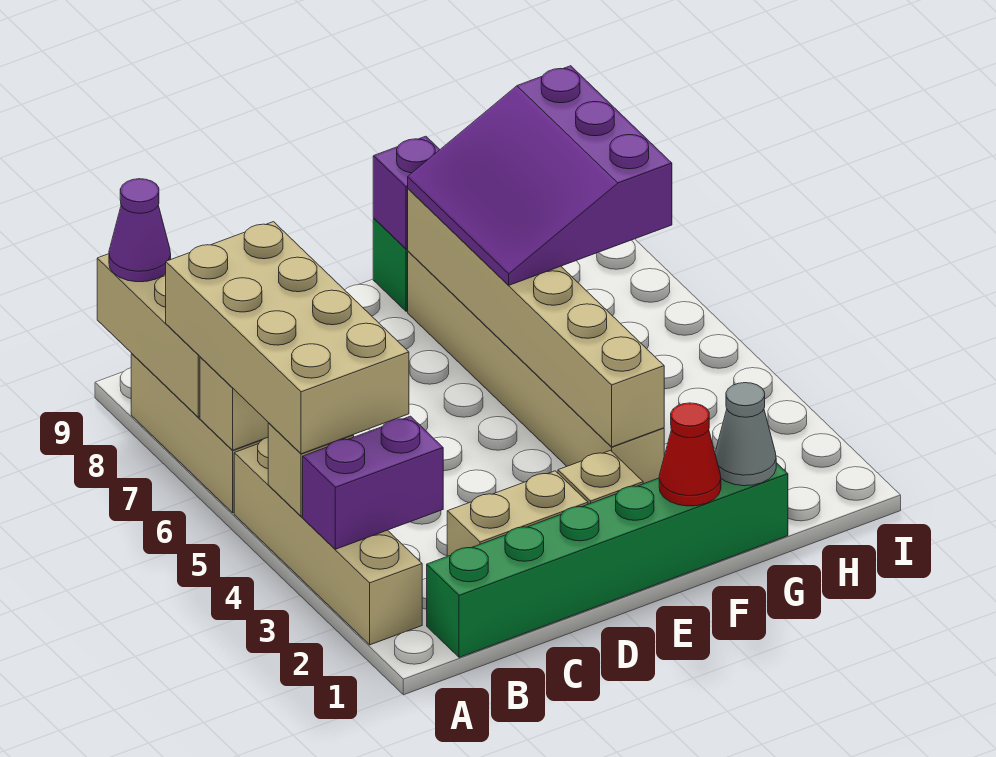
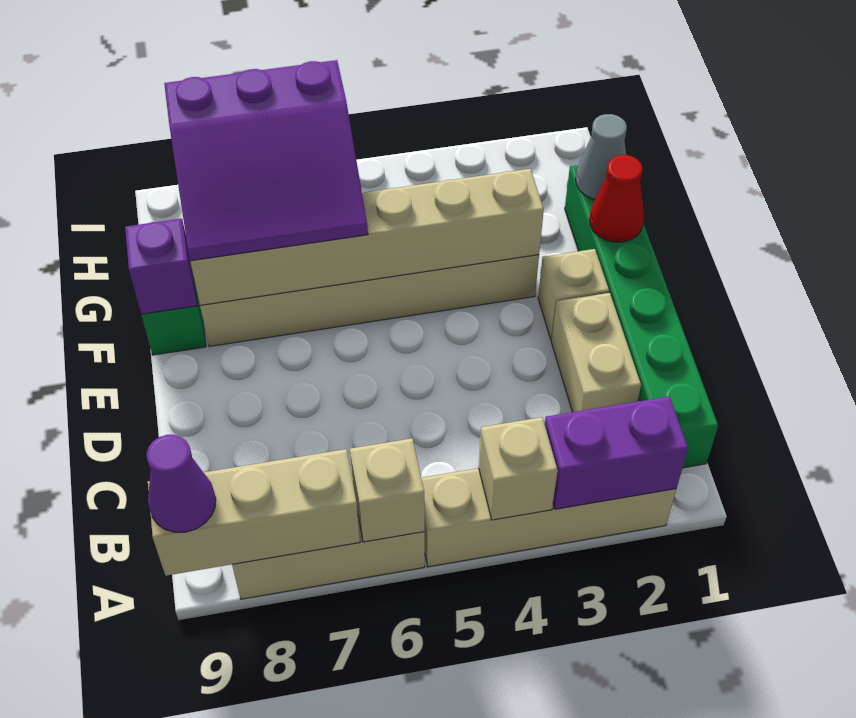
purple brick A3:B3 level 2 -> purple brick A2:A3 level 2
tan brick A4:B7 level 3 -> none

